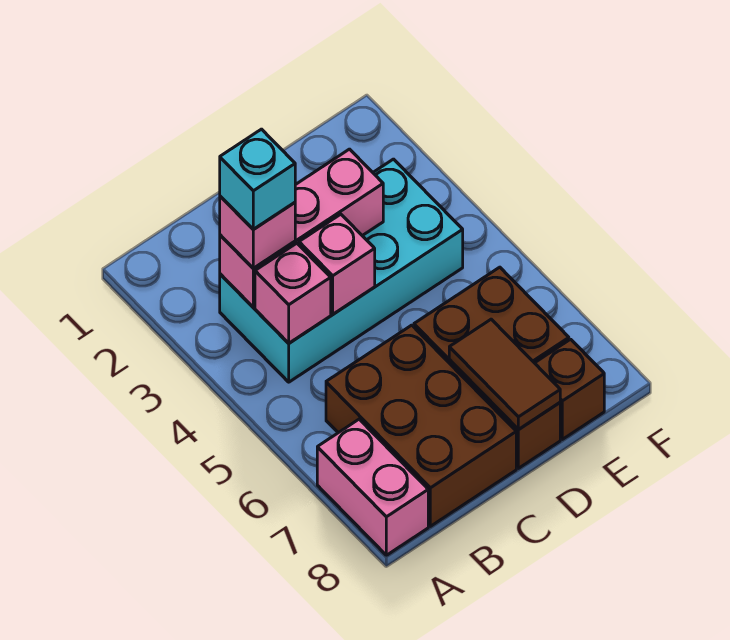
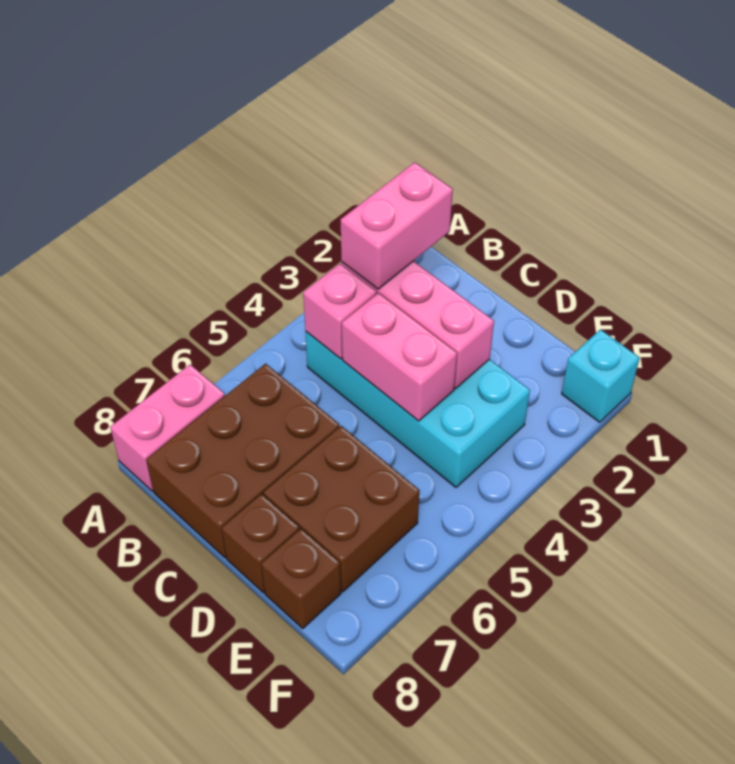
pink brick B3 level 3 -> pink brick B2:B3 level 3
cyan brick B3 level 4 -> cyan brick F1 level 1
pink brick C4 level 2 -> pink brick C4:D4 level 2
brown tile D7:D8 level 2 -> none

